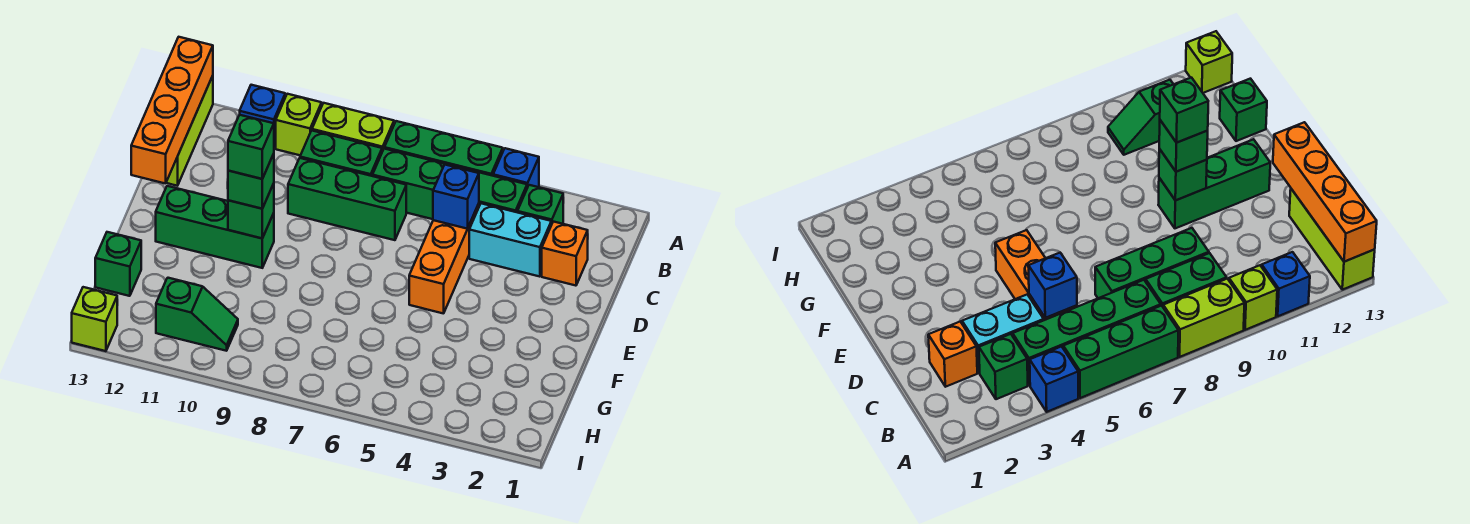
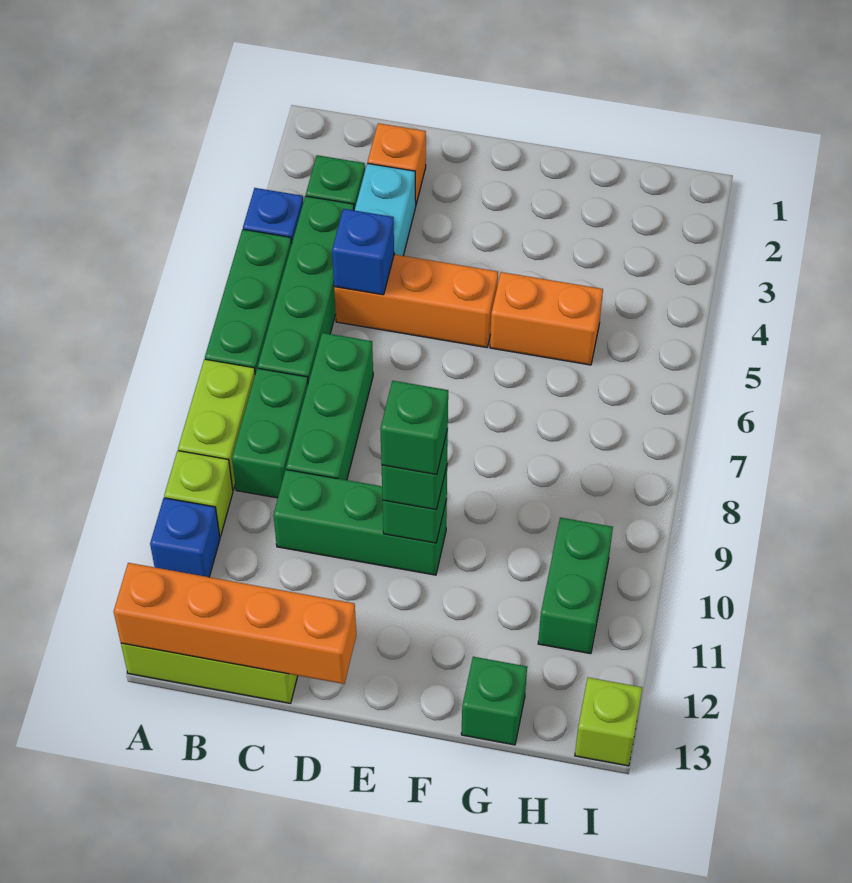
green brick E10:E12 level 1 -> green brick C10:E10 level 1
none -> orange brick F5:G5 level 1
green slope H10:H11 level 1 top 11 -> green brick H10:H11 level 1

